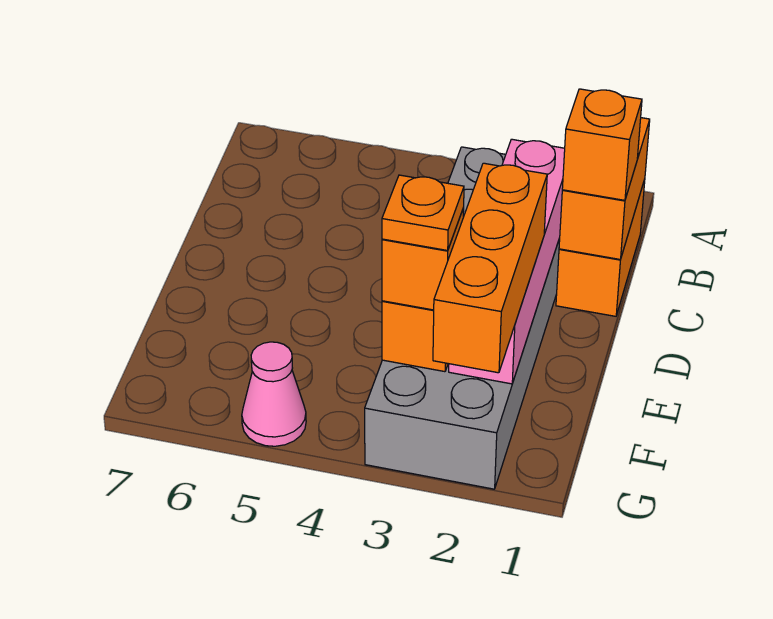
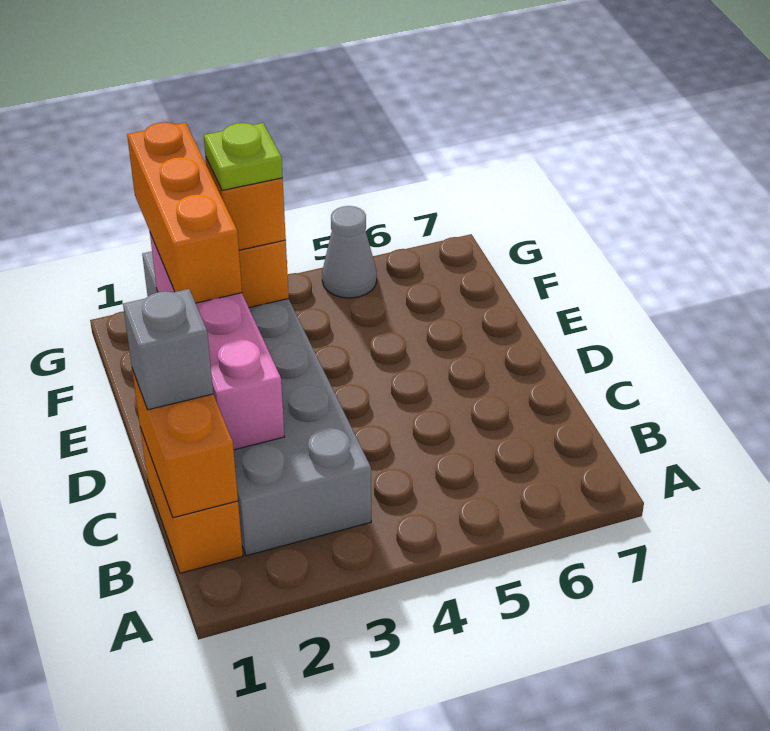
orange brick C1 level 3 -> grey brick C1 level 3
orange plate F3 level 4 -> lime plate F3 level 4
pink cone G5 level 1 -> grey cone G5 level 1

